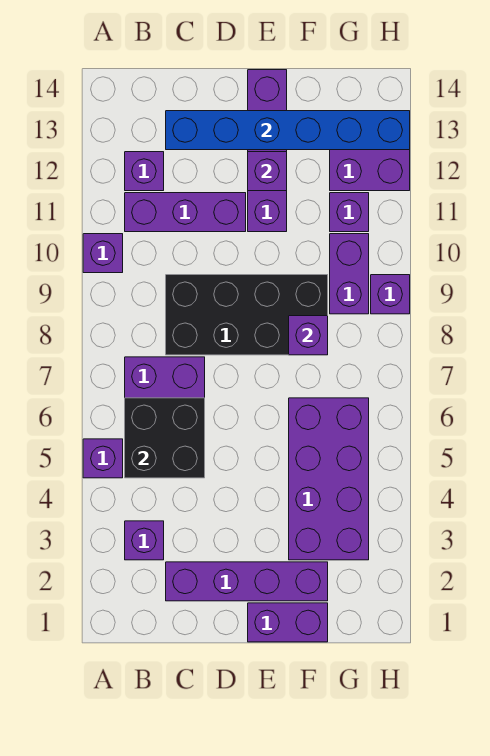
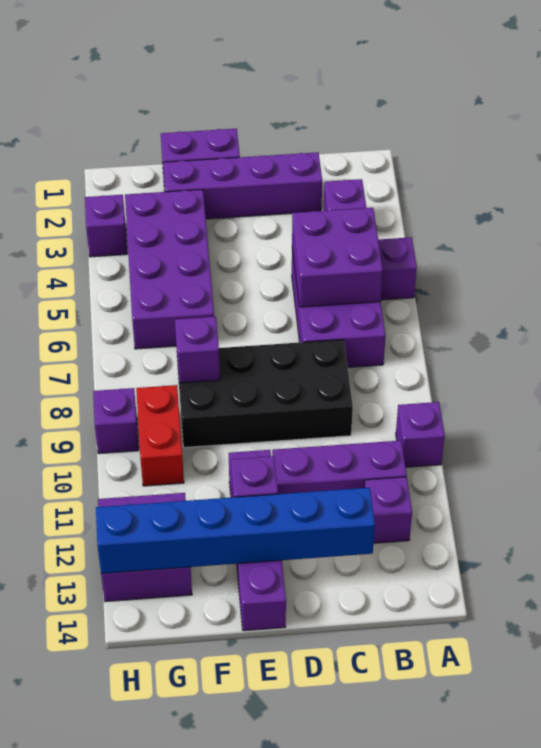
black brick B5:C6 level 2 -> purple brick B5:C6 level 2
purple brick G9:G10 level 1 -> red brick G9:G10 level 1
purple brick G11 level 1 -> purple brick H3 level 1

